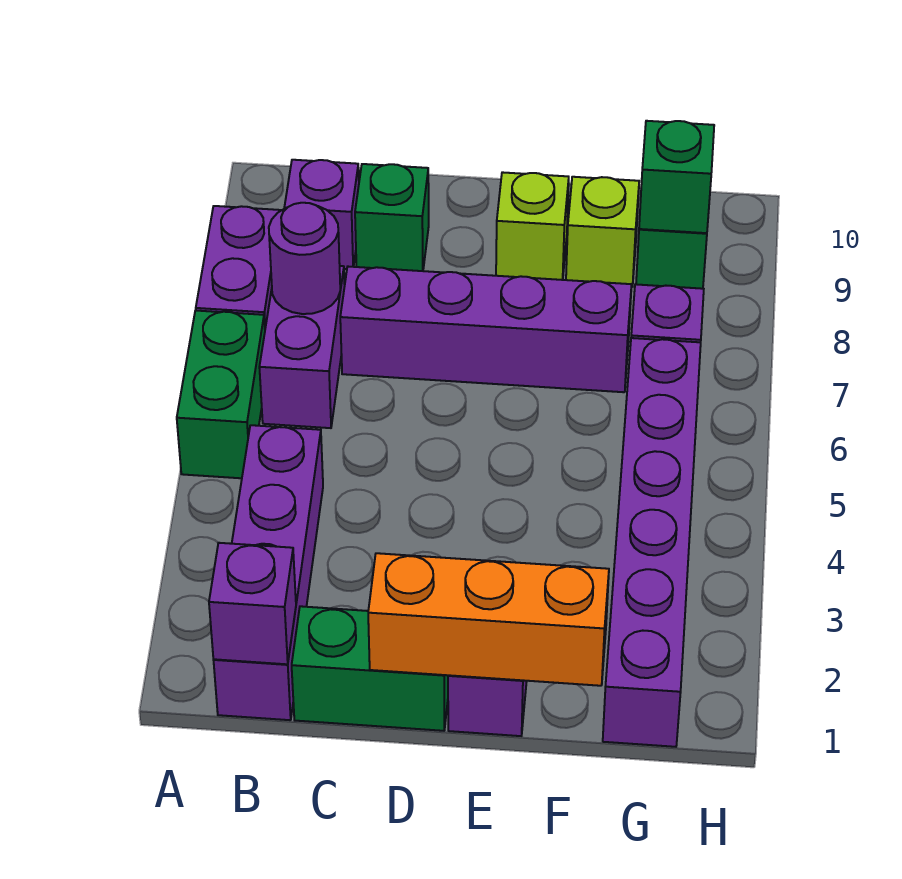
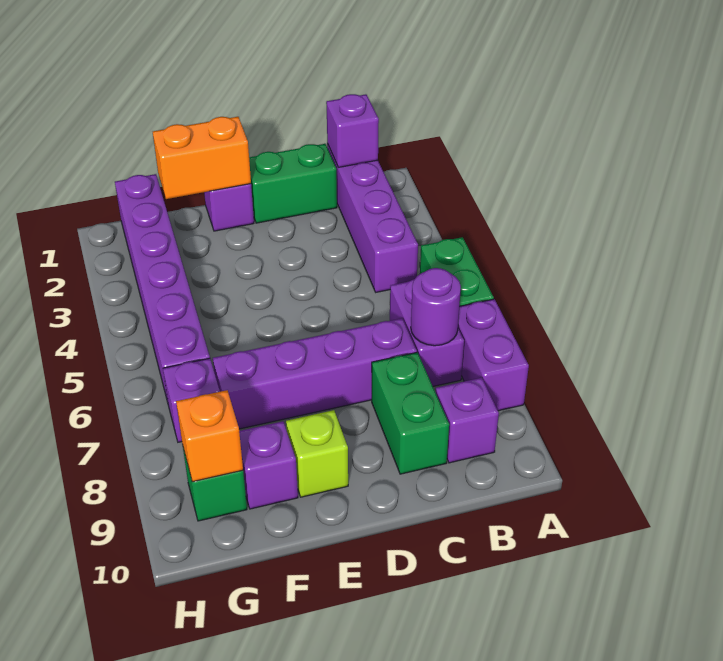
green brick C9 level 1 -> green brick C8:C9 level 1
orange brick D1:F1 level 2 -> orange brick E1:F1 level 2
lime brick F9 level 1 -> purple brick F9 level 1
green brick G9 level 2 -> orange brick G9 level 2

